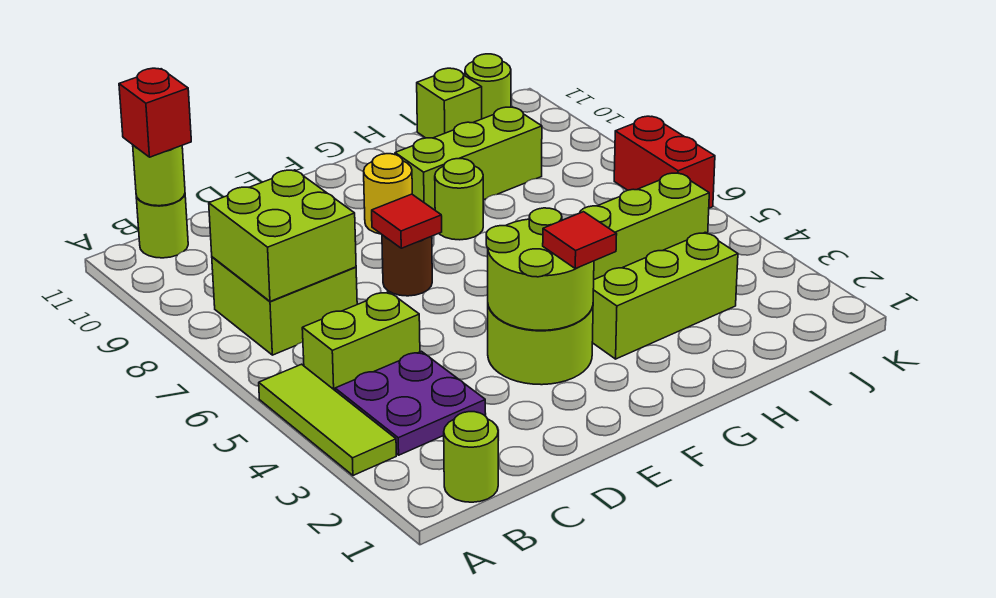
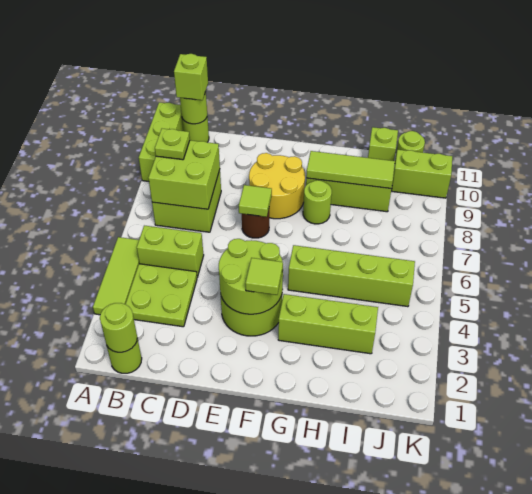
none -> lime brick A9:A11 level 1
none -> lime round brick B1 level 2
purple plate B3:C4 level 1 -> lime plate B3:C4 level 1
none -> lime plate B8 level 3
red brick B11 level 3 -> lime brick B11 level 3
red tile E7 level 2 -> lime tile E7 level 2
red tile F3 level 3 -> lime tile F3 level 3
yellow round brick F9 level 1 -> yellow round brick E8:F9 level 1
none -> lime tile G9:I9 level 2
none -> lime brick J10:K10 level 1
red brick K6:K7 level 1 -> none

